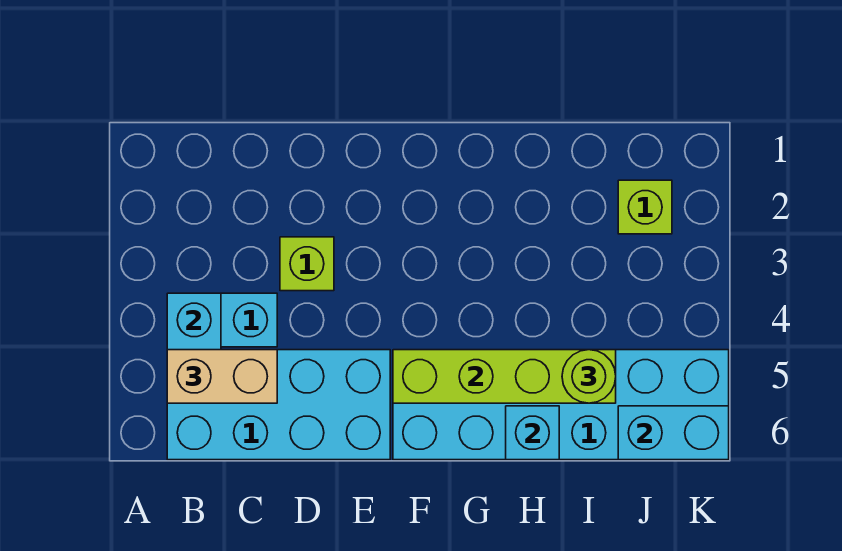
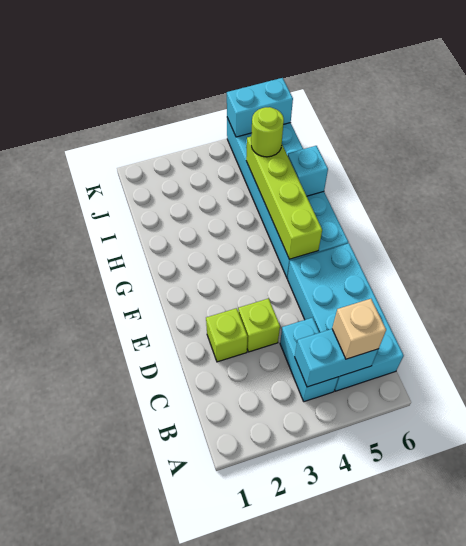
tan brick B5:C5 level 3 -> tan brick B5 level 3
lime brick J2 level 1 -> lime brick D2 level 1
cyan brick J6:K6 level 2 -> cyan brick K5:K6 level 2

